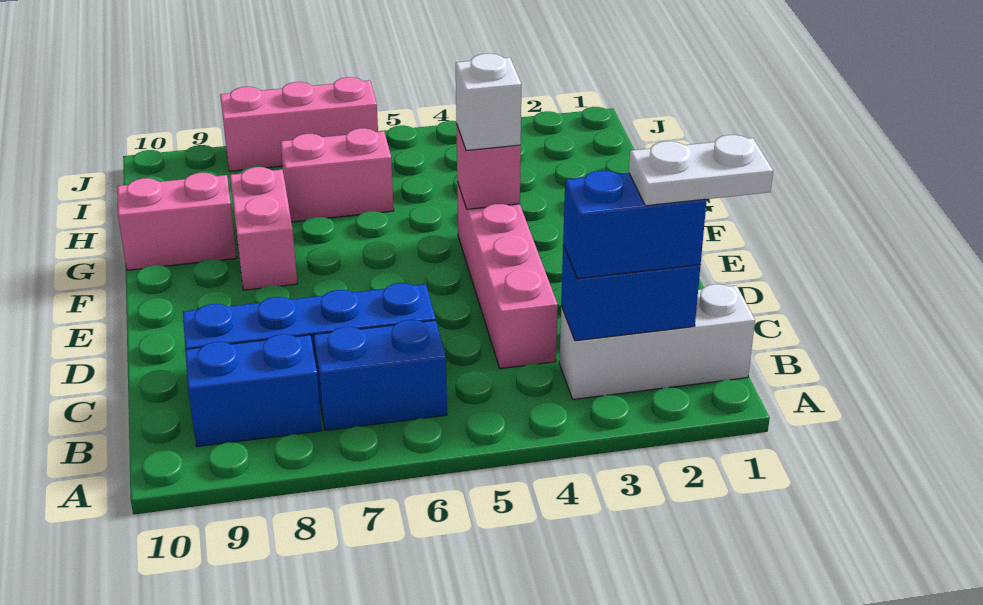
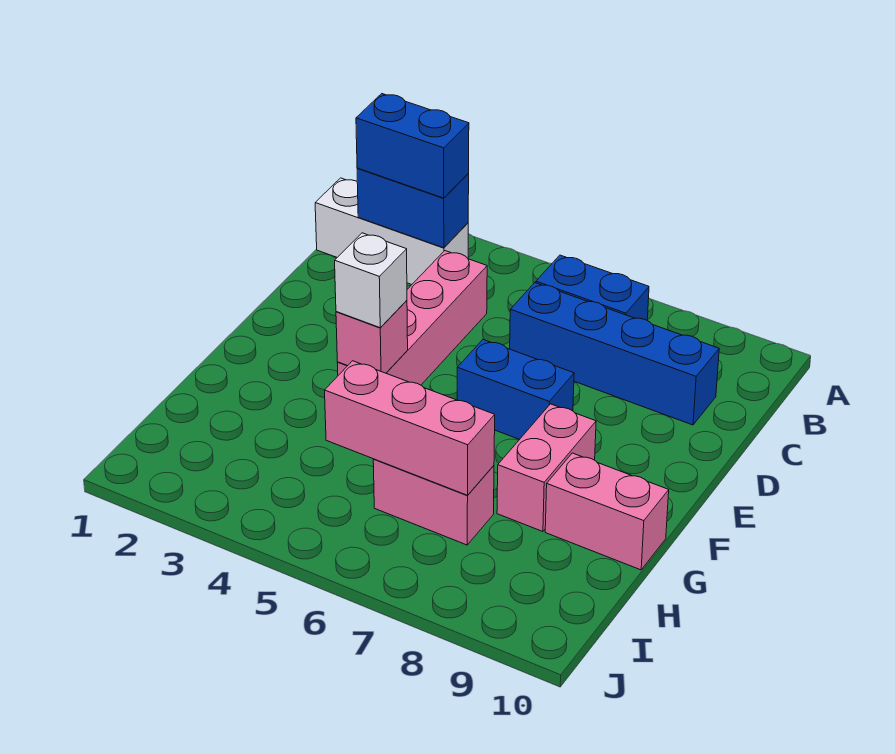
white plate B1:B2 level 4 -> none
blue brick B8:B9 level 1 -> blue brick E6:E7 level 1
pink brick J6:J8 level 1 -> pink brick H5:H7 level 2

